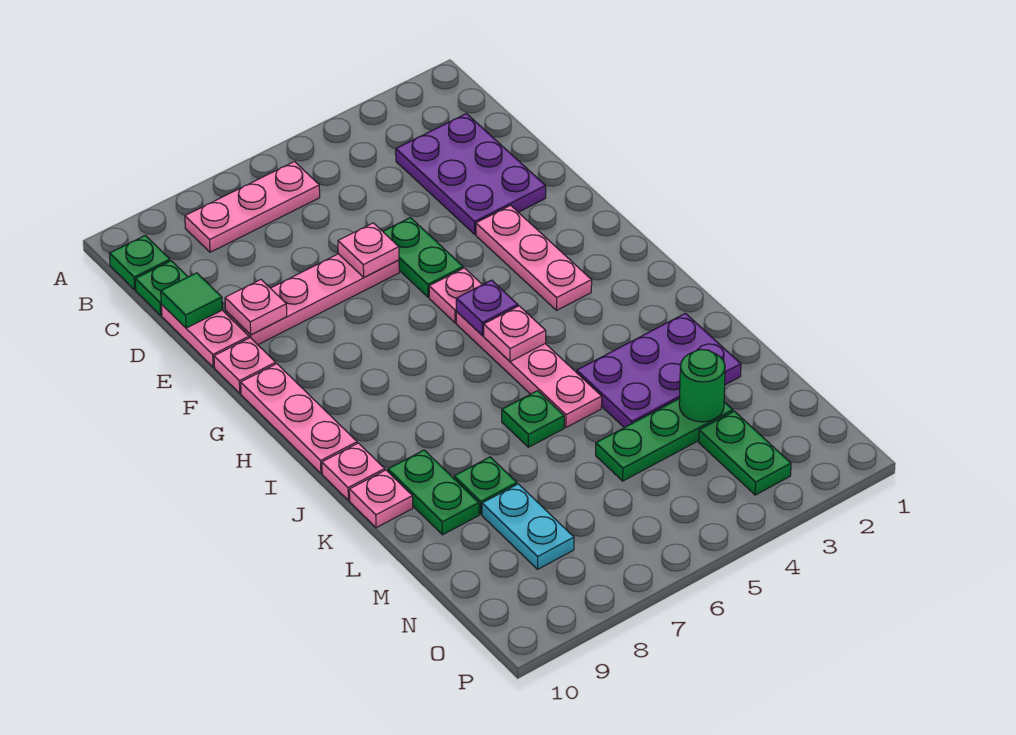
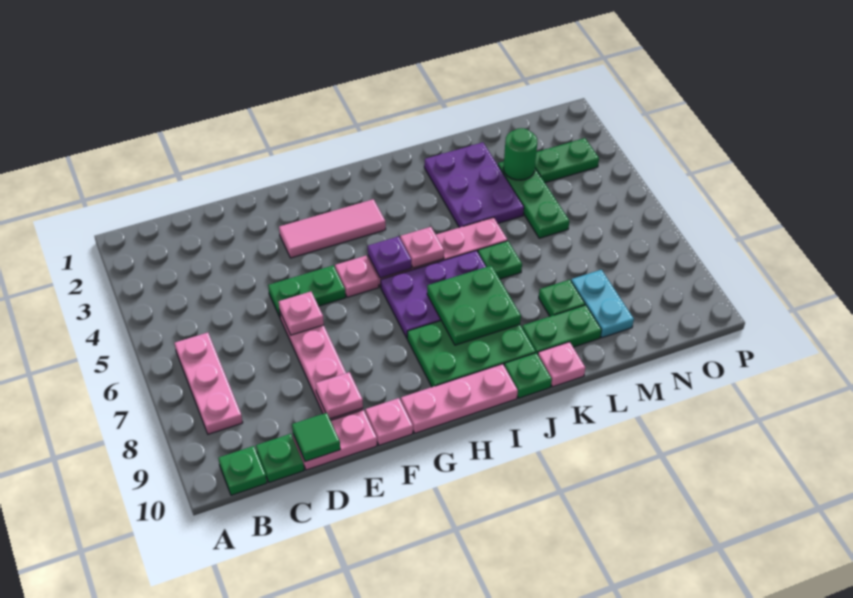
purple plate C2:E3 level 1 -> purple plate H6:J7 level 1
pink plate F3:H3 level 1 -> pink tile F3:H3 level 1
none -> green plate H8:J9 level 1
none -> green plate I7:J8 level 2
pink plate J10 level 1 -> green plate J10 level 1
cyan plate M8:N8 level 1 -> cyan plate M8:M9 level 1

